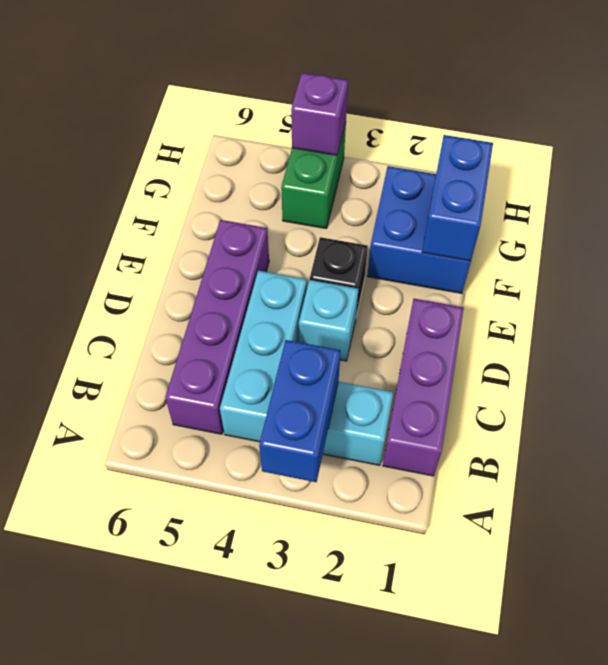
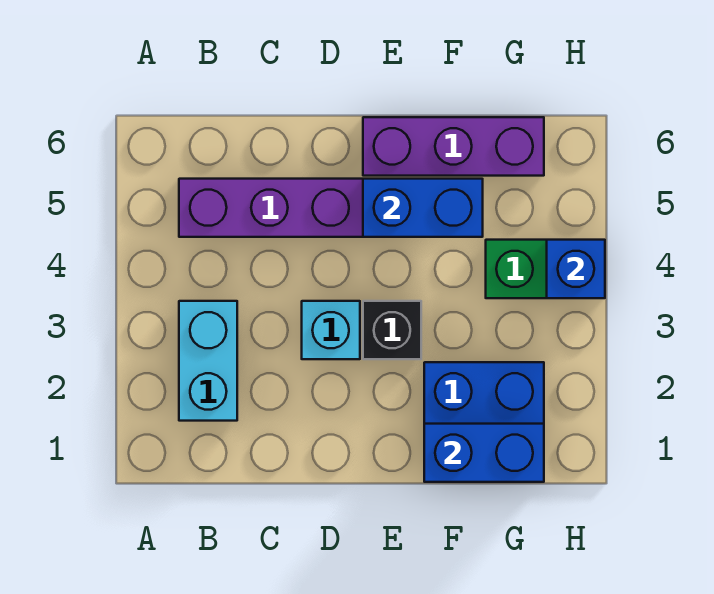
blue brick A3:B3 level 2 -> blue brick E5:F5 level 2
purple brick B1:D1 level 1 -> purple brick E6:G6 level 1
cyan brick B4:D4 level 1 -> none
purple brick H4 level 2 -> blue brick H4 level 2

